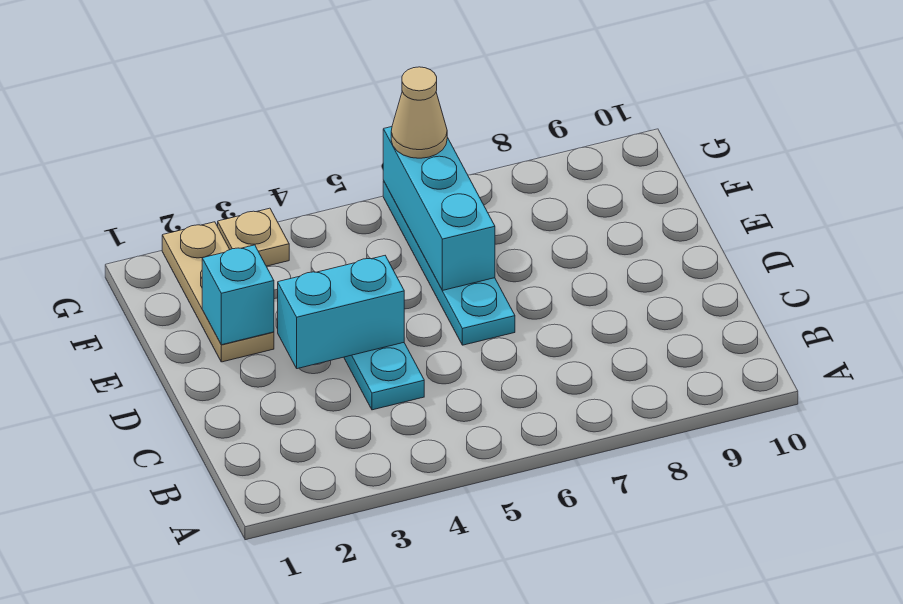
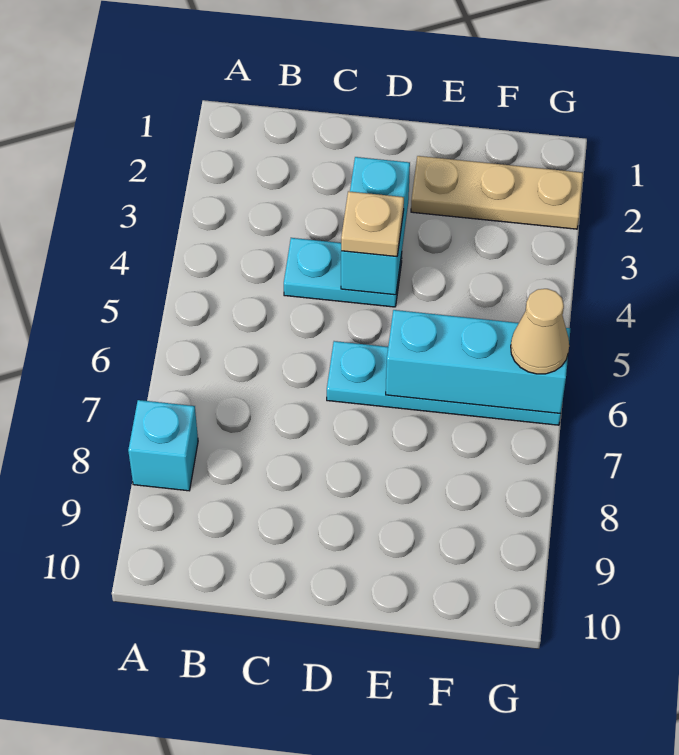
cyan brick E2 level 2 -> cyan brick A8 level 1
tan plate G3 level 1 -> tan plate D4 level 3

